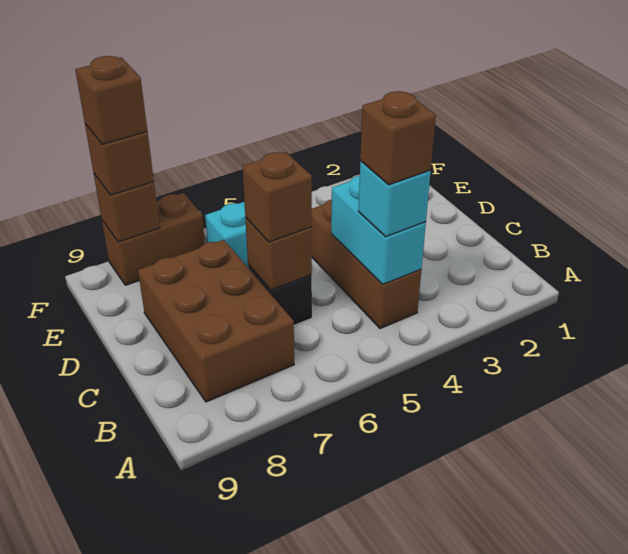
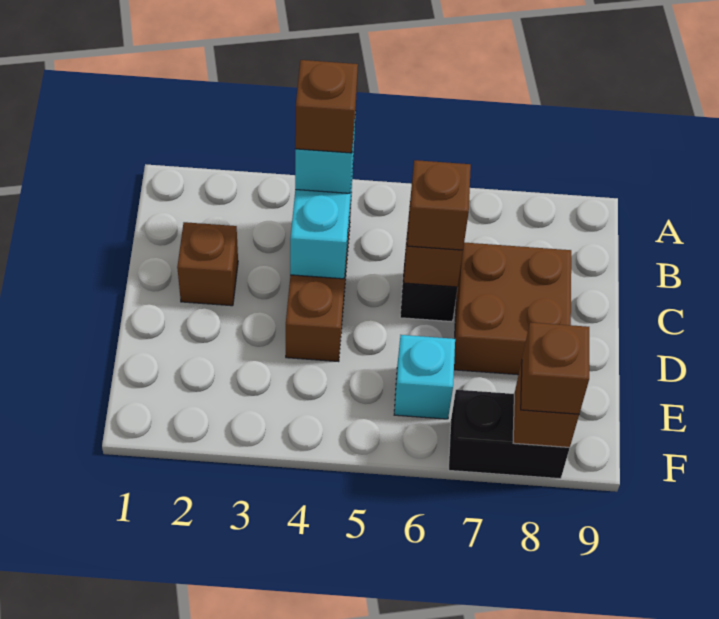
brown brick B7:D8 level 1 -> brown brick C7:D8 level 1
brown brick F7:F8 level 1 -> black brick F7:F8 level 1
brown brick F8 level 4 -> brown brick C2 level 1

